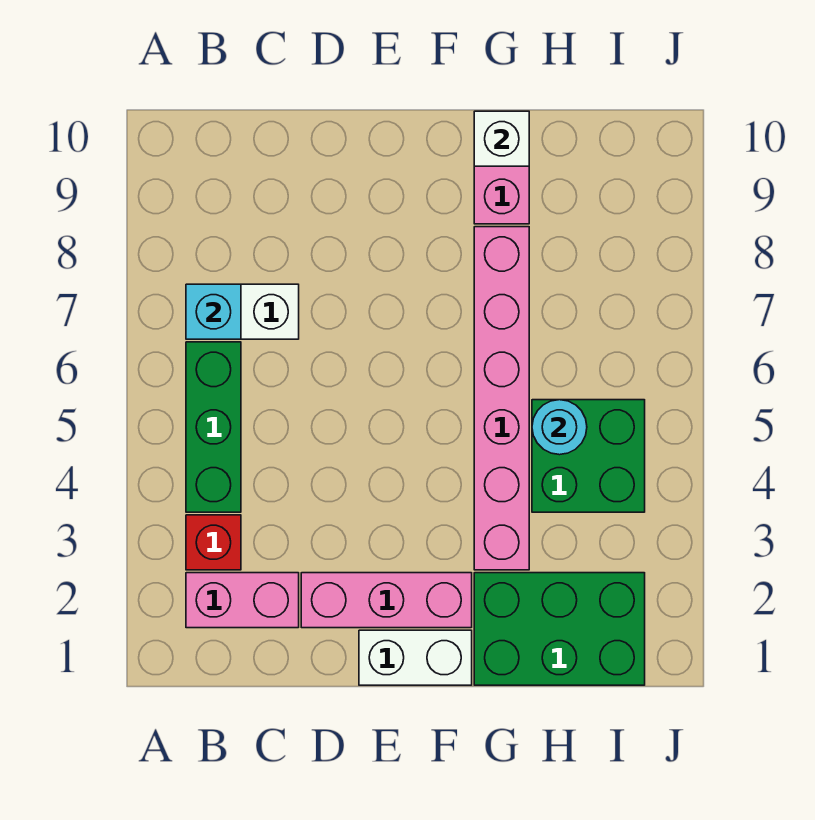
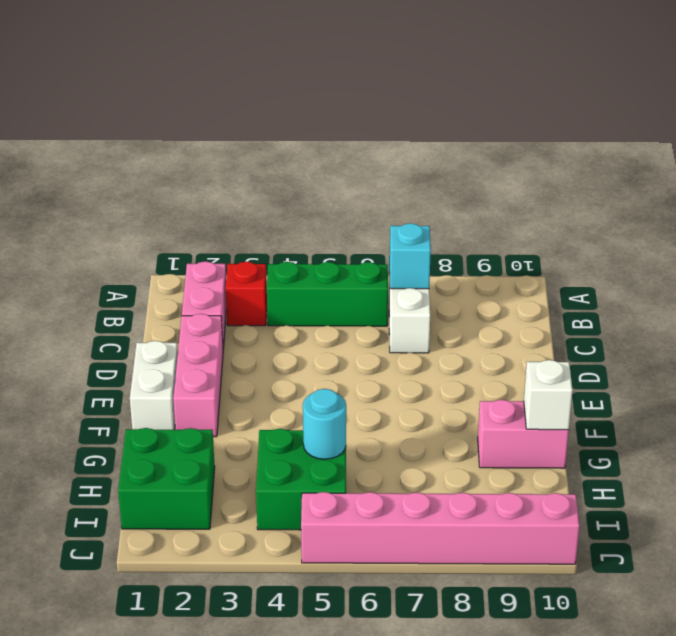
green brick G1:I2 level 1 -> green brick H1:I2 level 1
pink brick G3:G8 level 1 -> pink brick J5:J10 level 1

